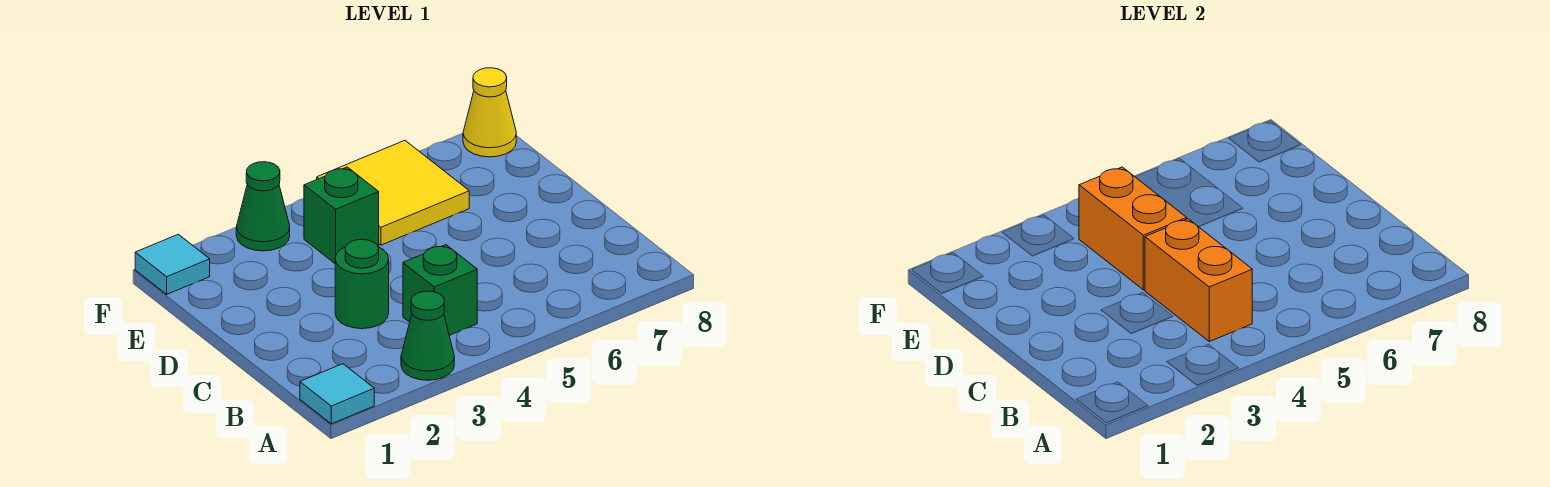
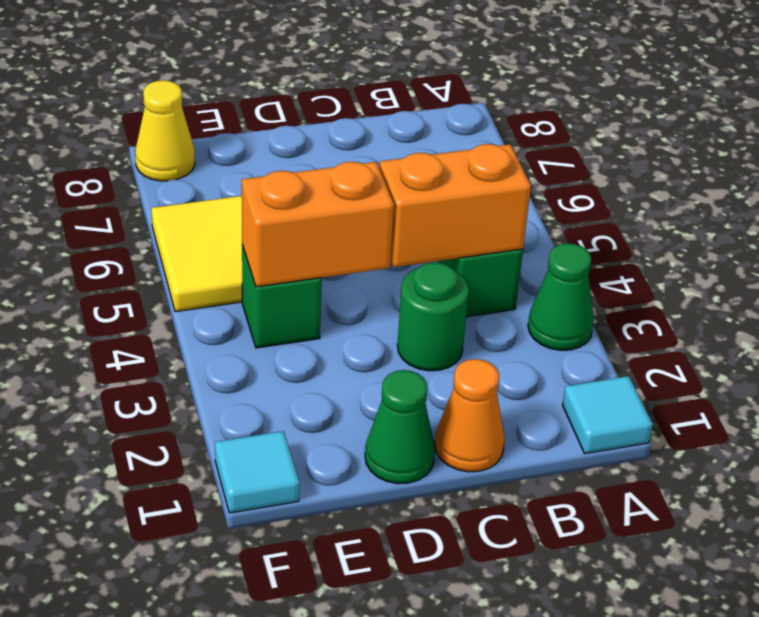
none -> orange cone C1 level 1
green cone F3 level 1 -> green cone D1 level 1

